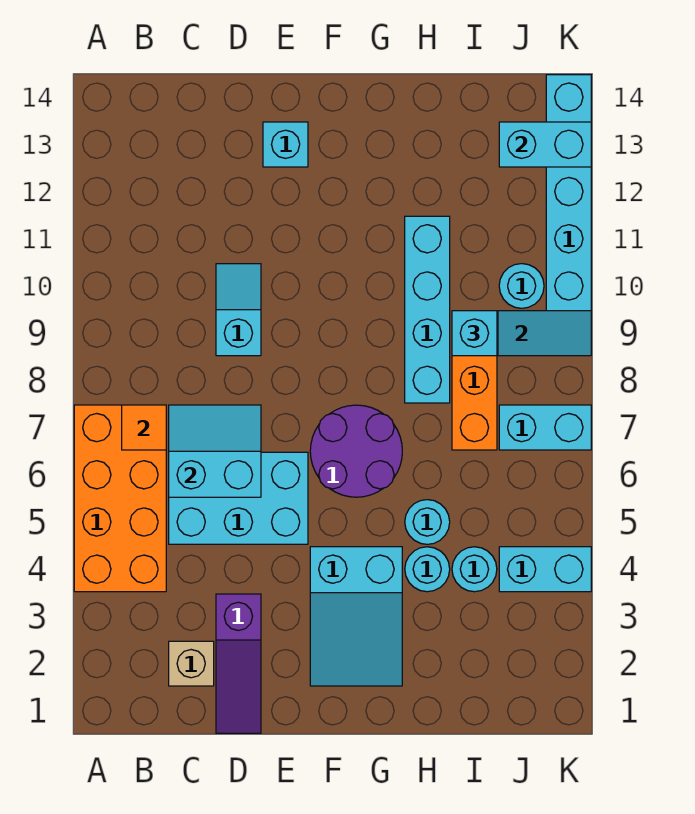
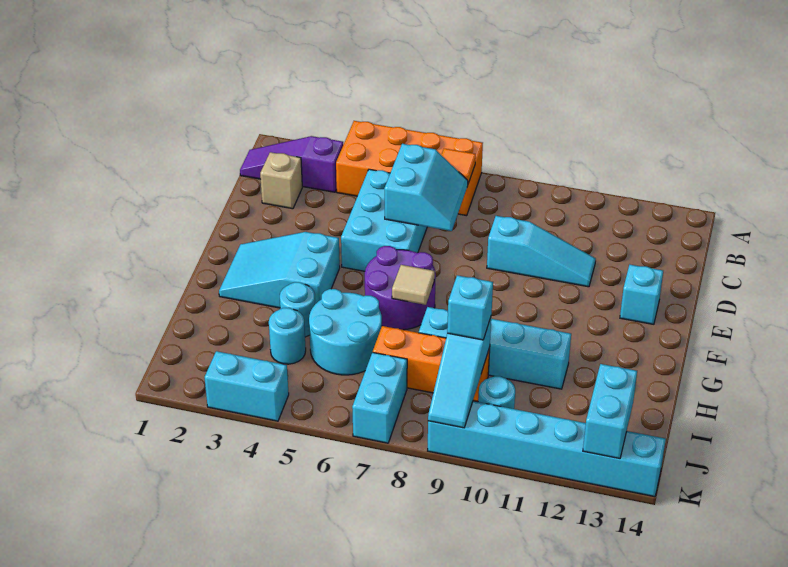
purple slope D1:D3 level 1 top 3 -> purple slope B1:B3 level 1 top 3
cyan slope D9:D10 level 1 top 9 -> cyan slope D9:D11 level 1 top 9
none -> tan tile G7 level 2
cyan round brick H5 level 1 -> cyan round brick H5:I6 level 1
cyan brick J4:K4 level 1 -> cyan brick K3:K4 level 1

